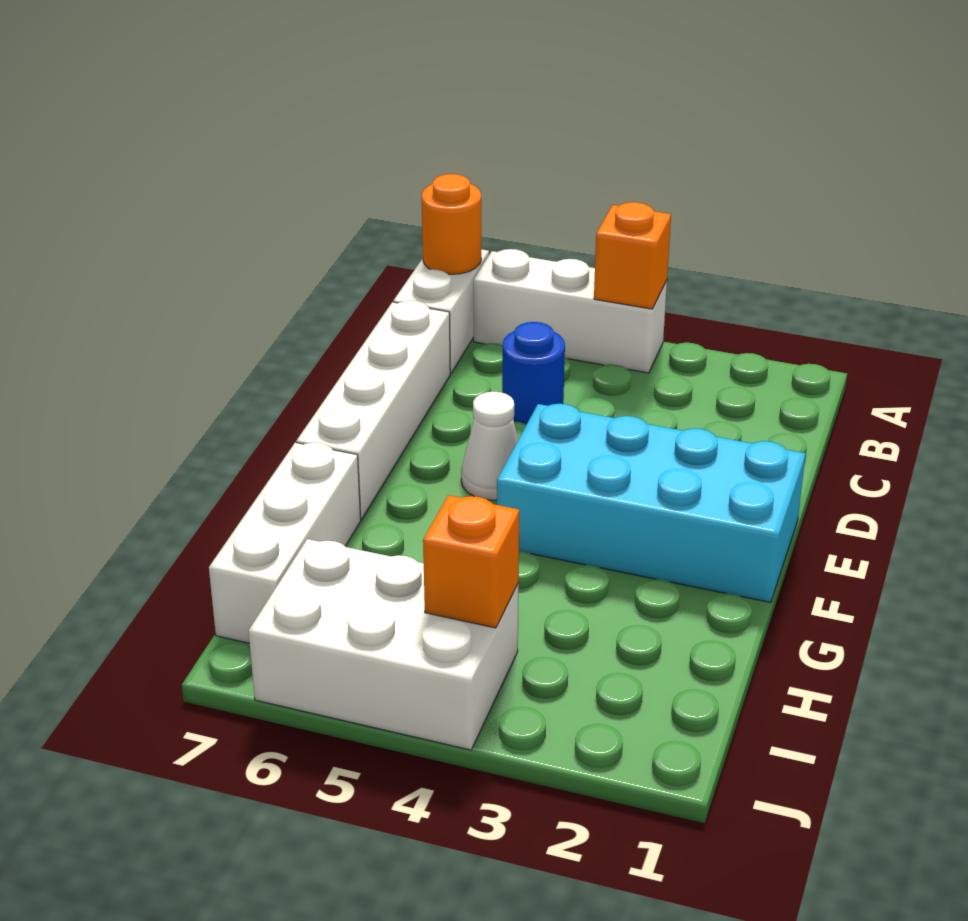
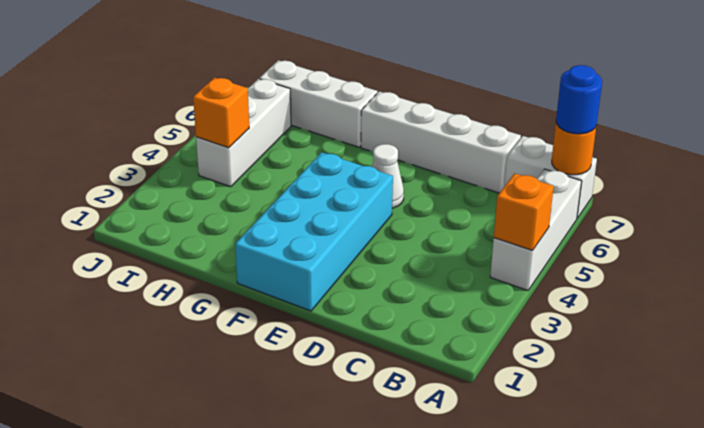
blue round brick C5 level 1 -> blue round brick A7 level 3
white brick I4:J6 level 1 -> white brick I4:I6 level 1

